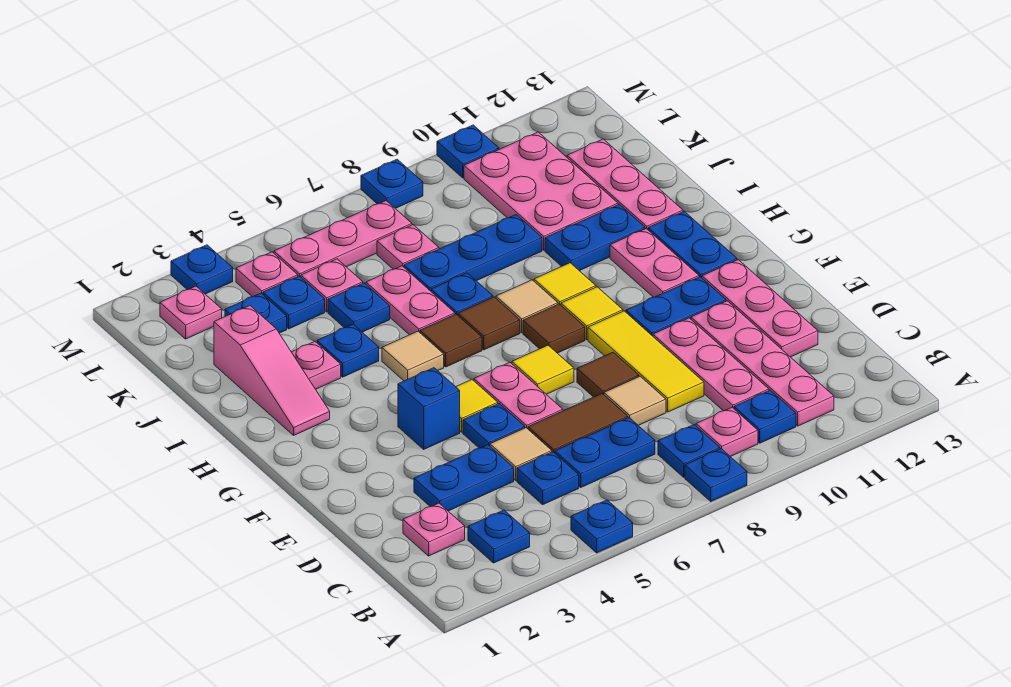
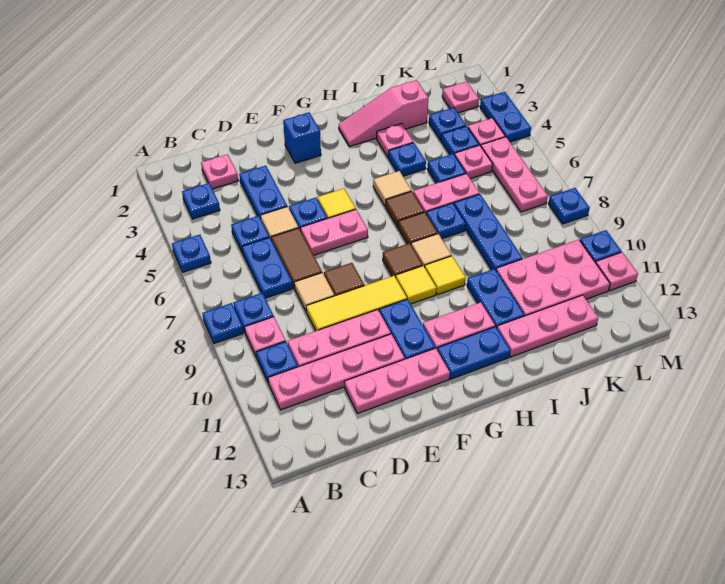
blue brick F4 level 1 -> blue brick F2 level 1
yellow tile F7 level 1 -> none
pink plate K7 level 1 -> pink plate M11 level 1
blue plate M3 level 1 -> blue plate M3:M4 level 1

